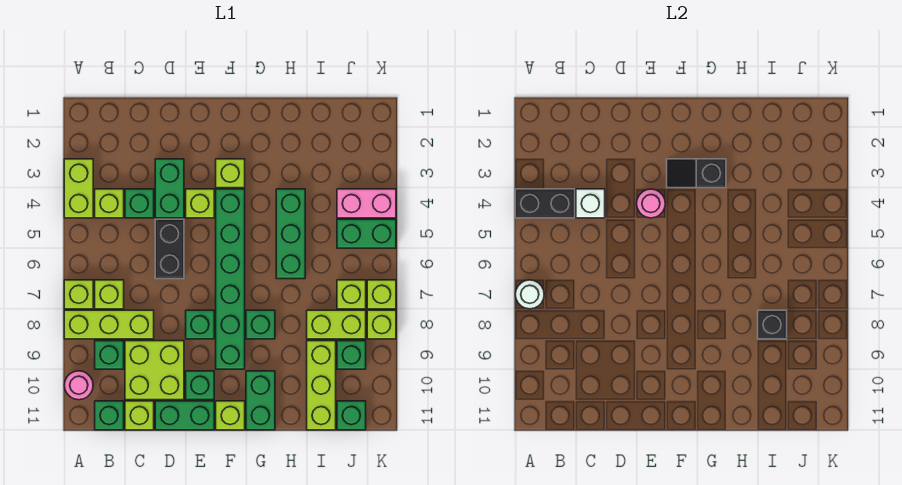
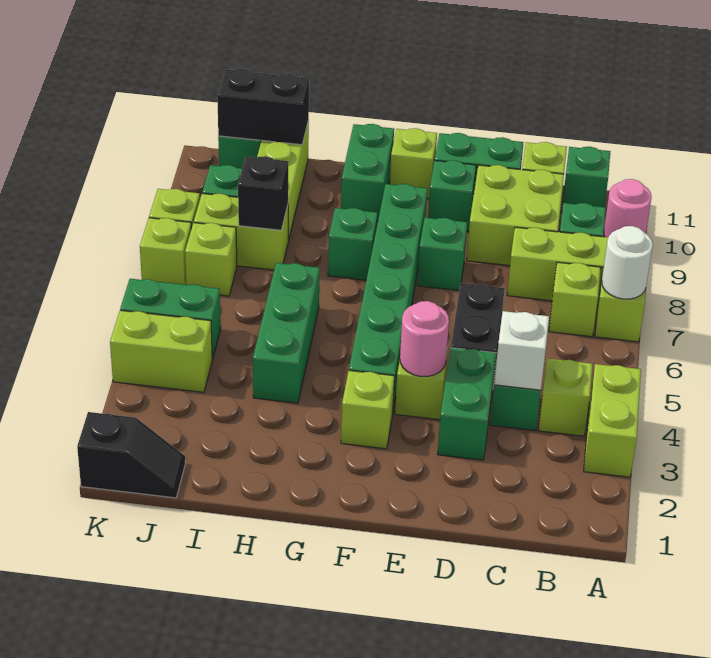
black brick A4:B4 level 2 -> black brick I11:J11 level 2
black slope F3:G3 level 2 top G -> black slope J1:K1 level 1 top K
pink brick J4:K4 level 1 -> lime brick J4:K4 level 1

